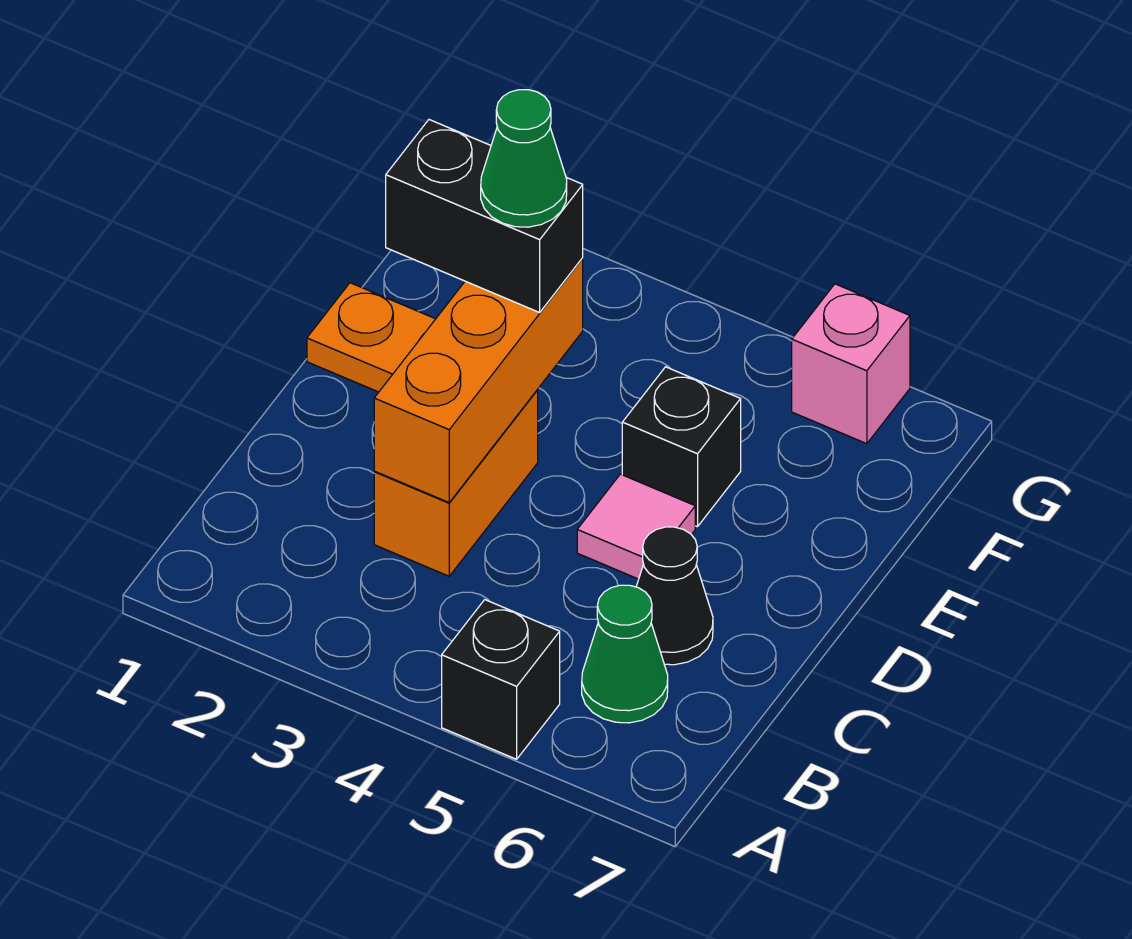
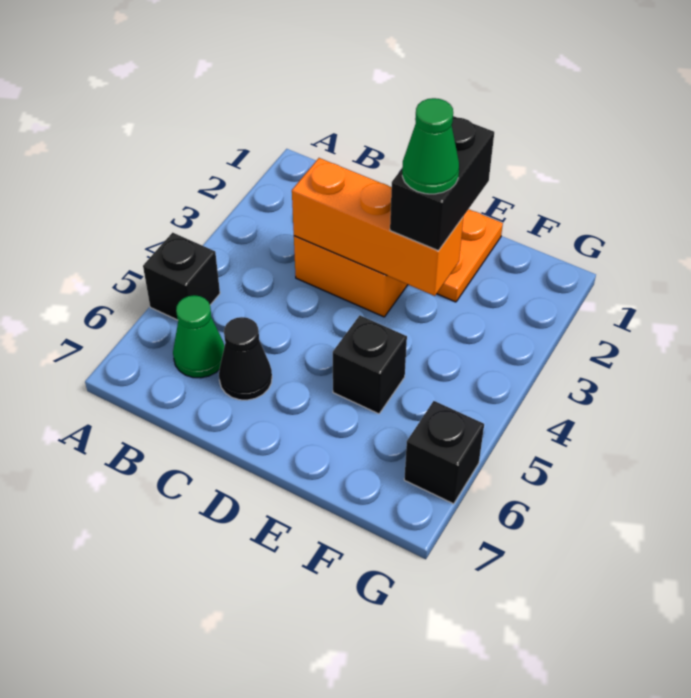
pink tile D5 level 1 -> none
pink brick G6 level 1 -> black brick G6 level 1

